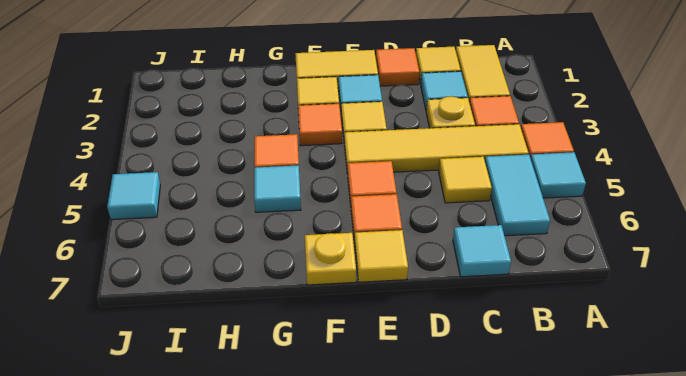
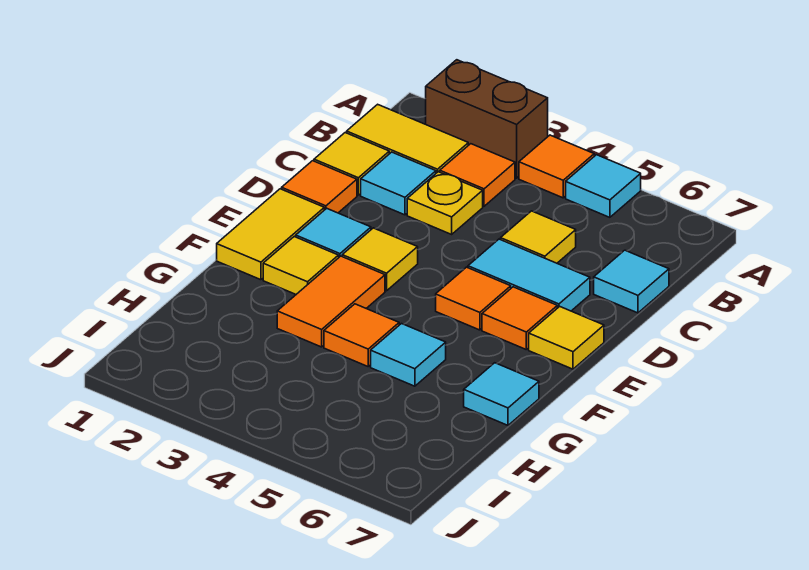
none -> brown brick A2:A3 level 1
yellow tile B4:E4 level 1 -> none
cyan tile B5:B6 level 1 -> cyan tile D5:D6 level 1
orange tile F3 level 1 -> orange tile F3:G3 level 1
yellow plate F7 level 1 -> none
cyan tile J5 level 1 -> cyan tile G7 level 1

